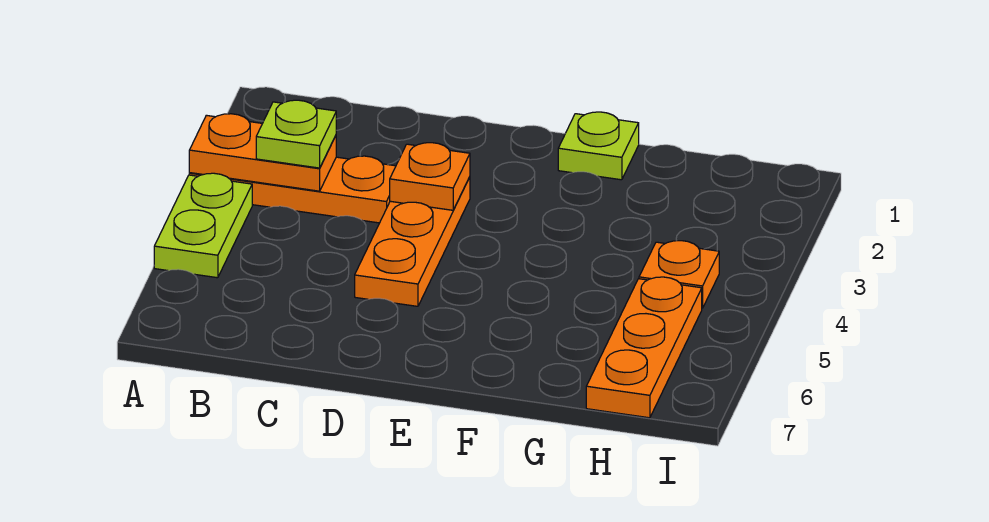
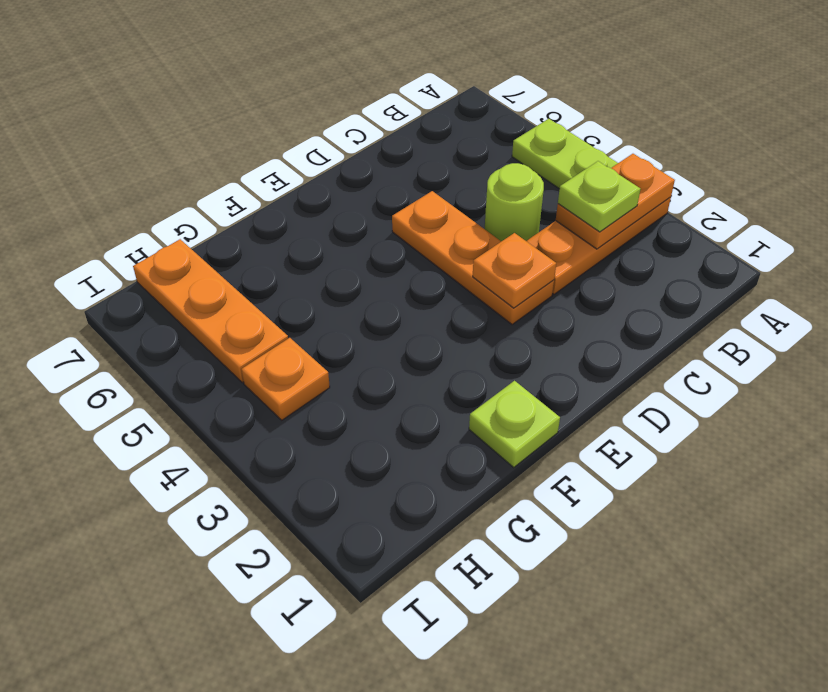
none -> lime round brick C4 level 1

